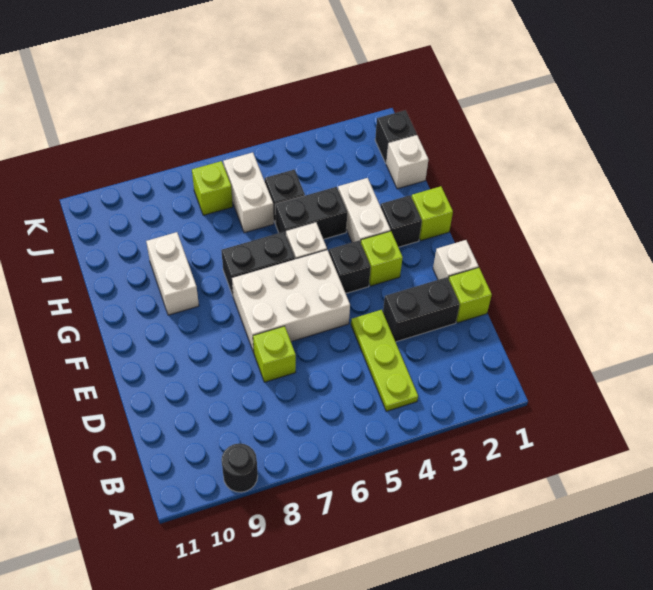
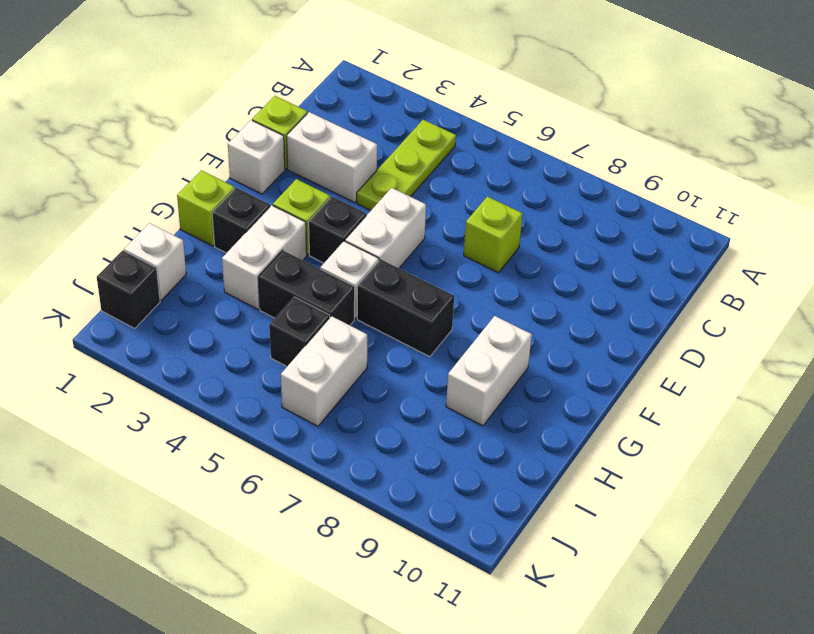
black round brick A9 level 1 -> none
black brick D2:D3 level 1 -> white brick D2:D3 level 1
white brick E5:F7 level 1 -> white brick E5:F5 level 1
lime brick J7 level 1 -> none

